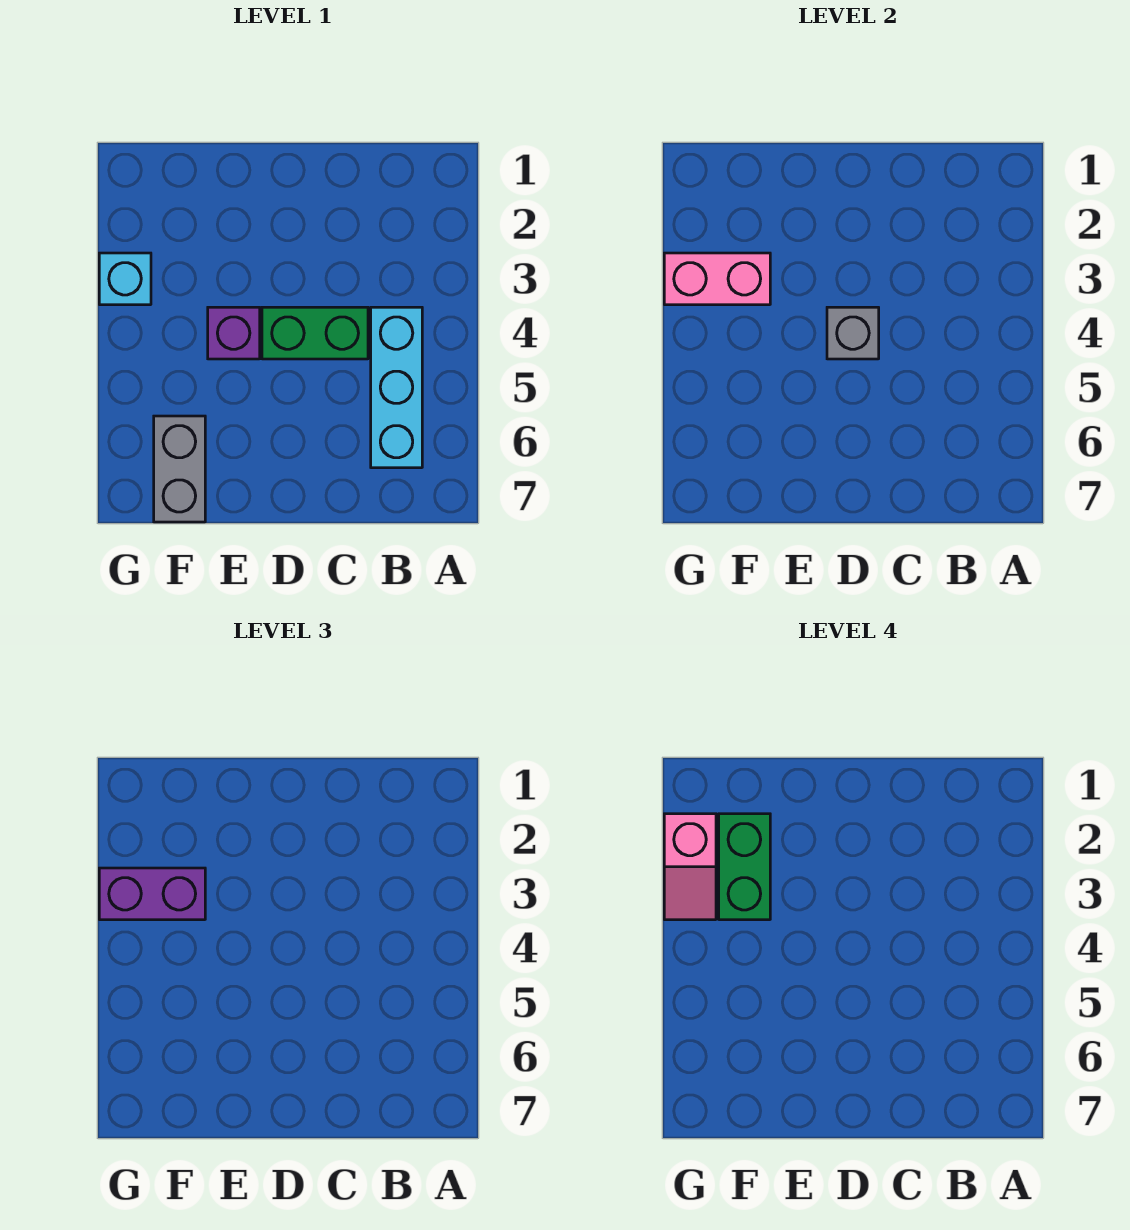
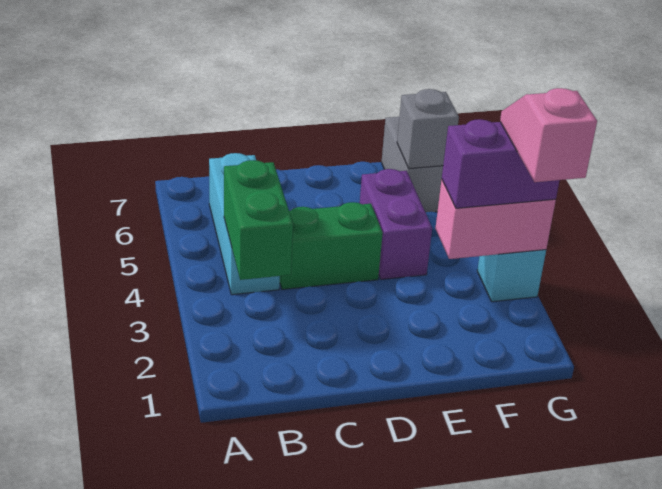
grey brick D4 level 2 -> grey brick F6 level 2
purple brick E4 level 1 -> purple brick E4:E5 level 1
green brick F2:F3 level 4 -> green brick B3:B4 level 2

